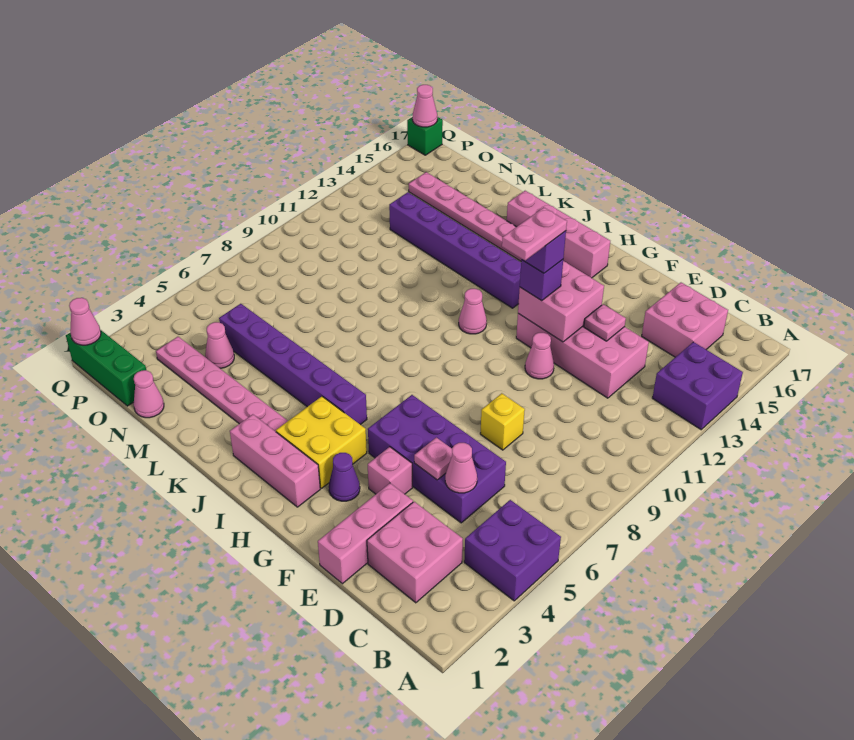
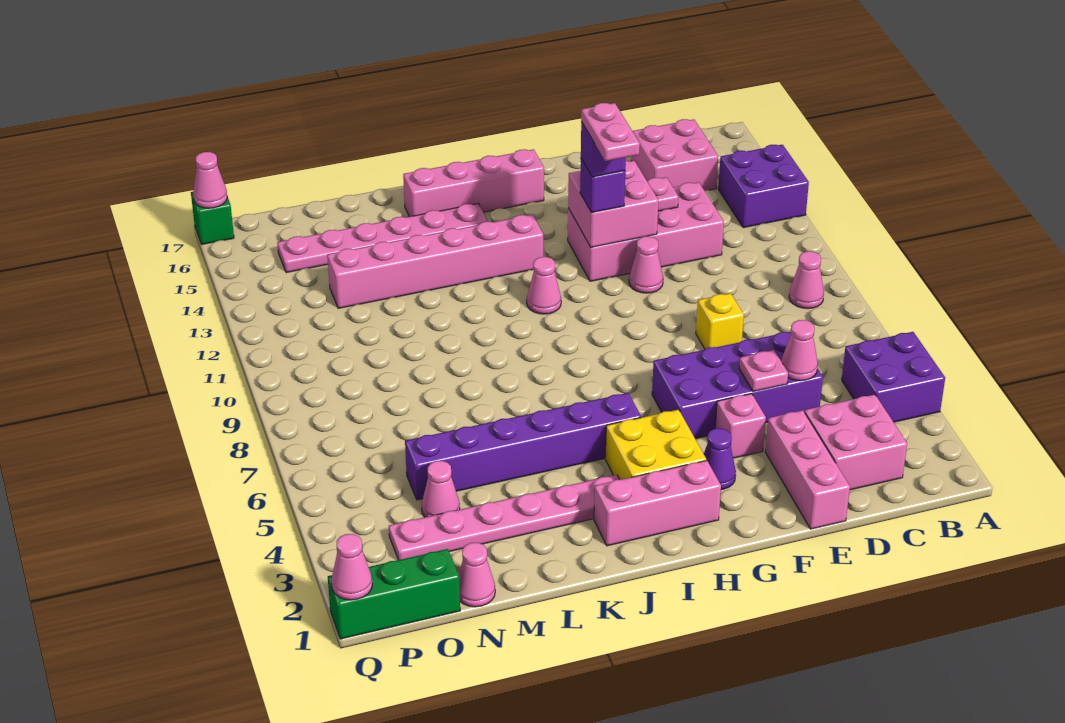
none -> pink cone B9 level 1
purple brick I13:N13 level 1 -> pink brick I13:N13 level 1

